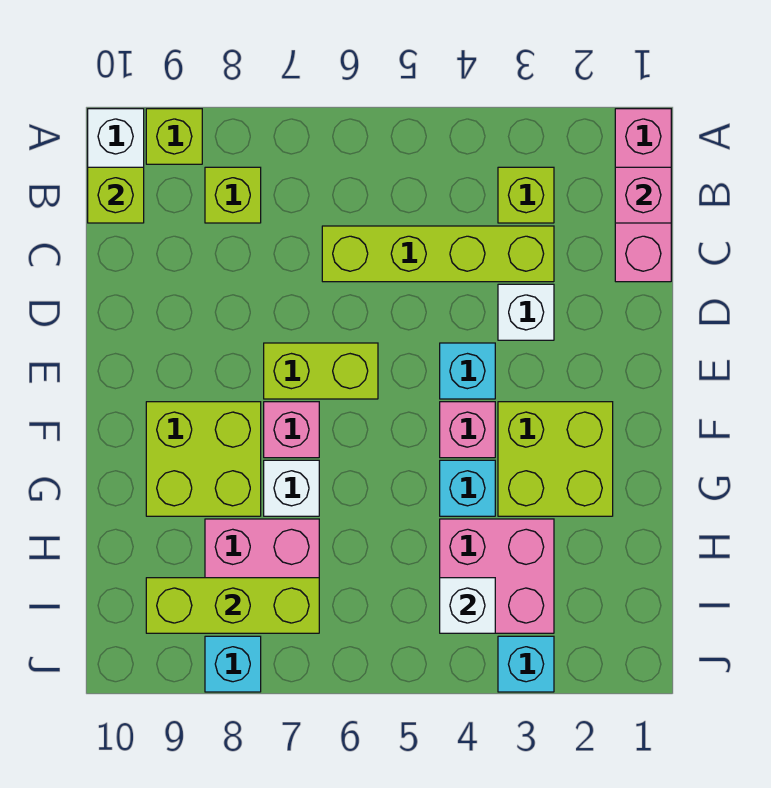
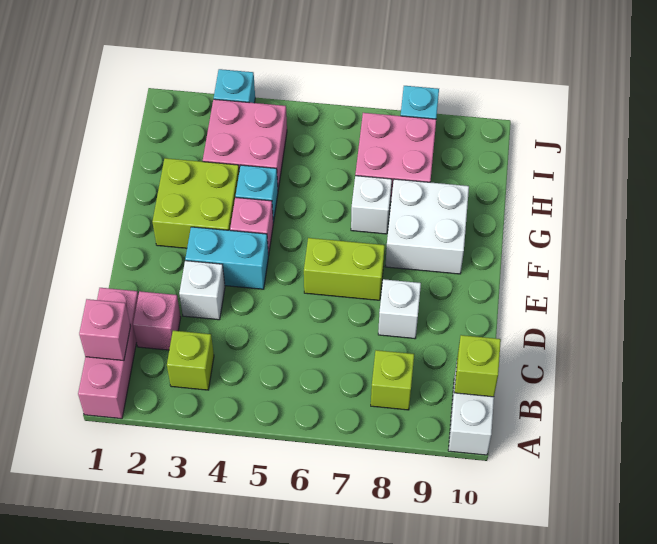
lime brick A9 level 1 -> none
lime brick C3:C6 level 1 -> none
cyan brick E4 level 1 -> cyan brick E3:E4 level 1
pink brick F7 level 1 -> pink brick C2 level 1
lime brick F8:G9 level 1 -> white brick F8:G9 level 1
white brick I4 level 2 -> white brick D8 level 1
lime brick I7:I9 level 2 -> none

